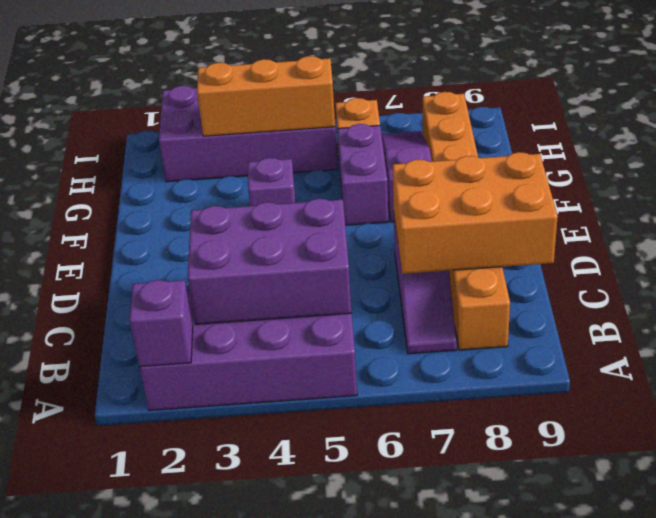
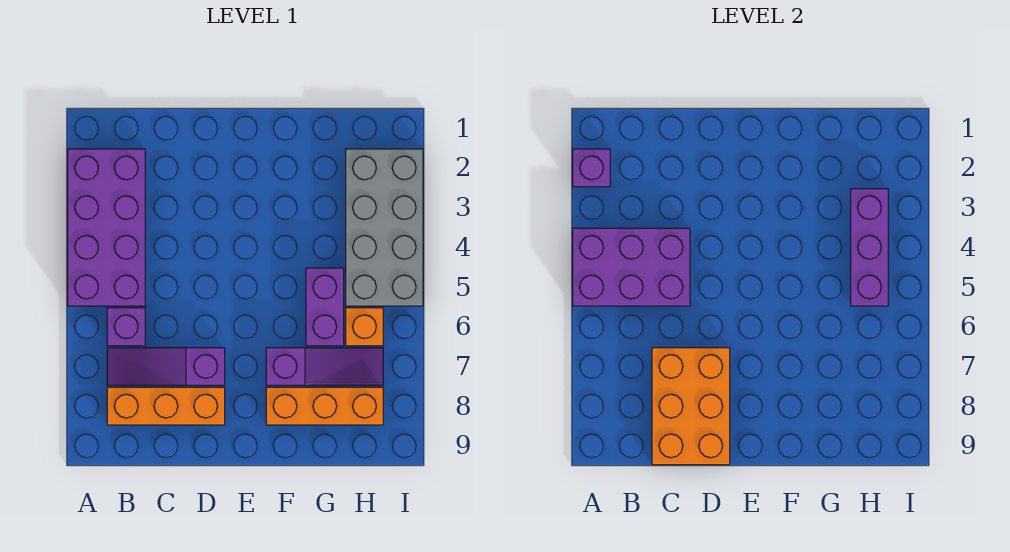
purple brick B3:C5 level 2 -> purple brick A4:C5 level 2
purple brick F4 level 1 -> purple brick B6 level 1
purple brick F6:G6 level 1 -> purple brick G5:G6 level 1
purple brick H2:I5 level 1 -> grey brick H2:I5 level 1
orange brick H3:H5 level 2 -> purple brick H3:H5 level 2

